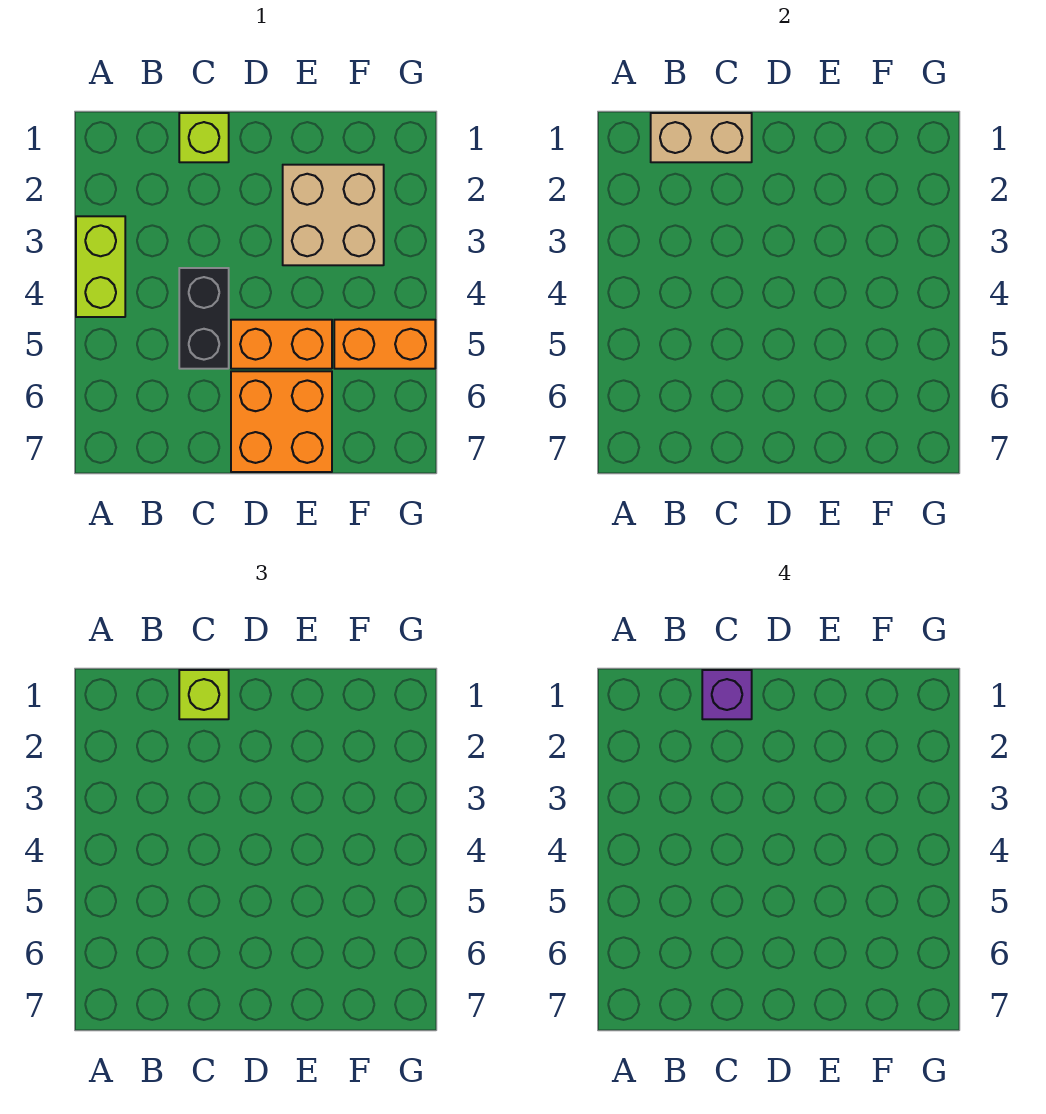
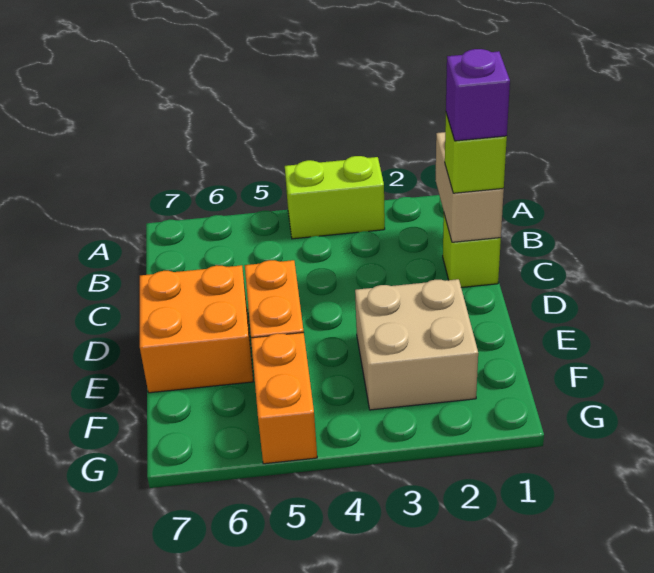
black brick C4:C5 level 1 -> none

